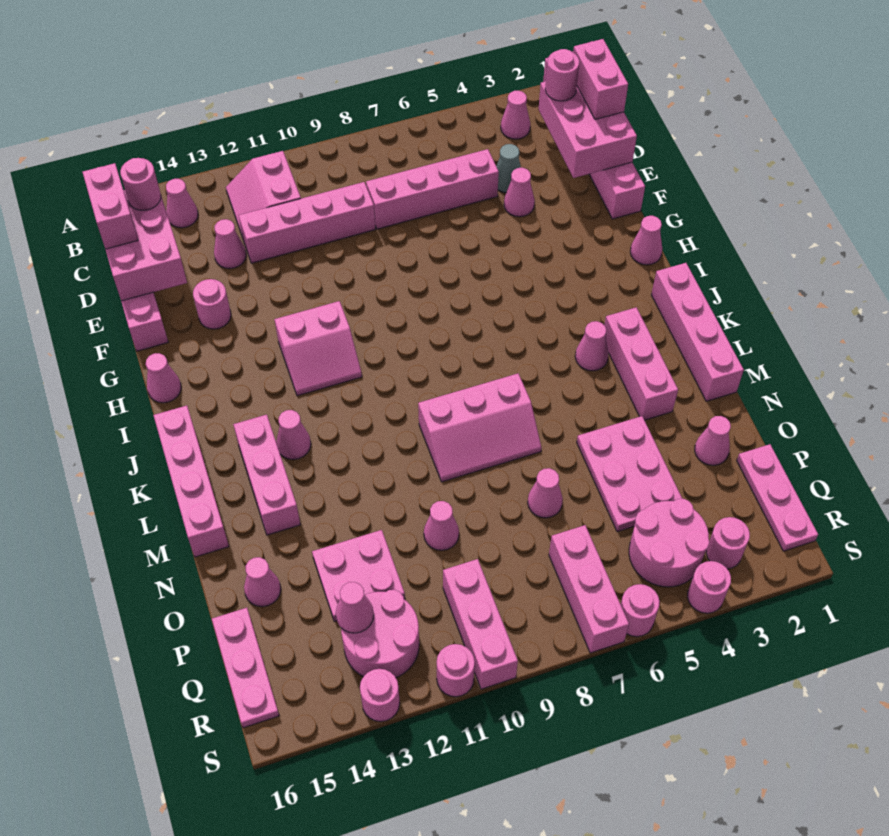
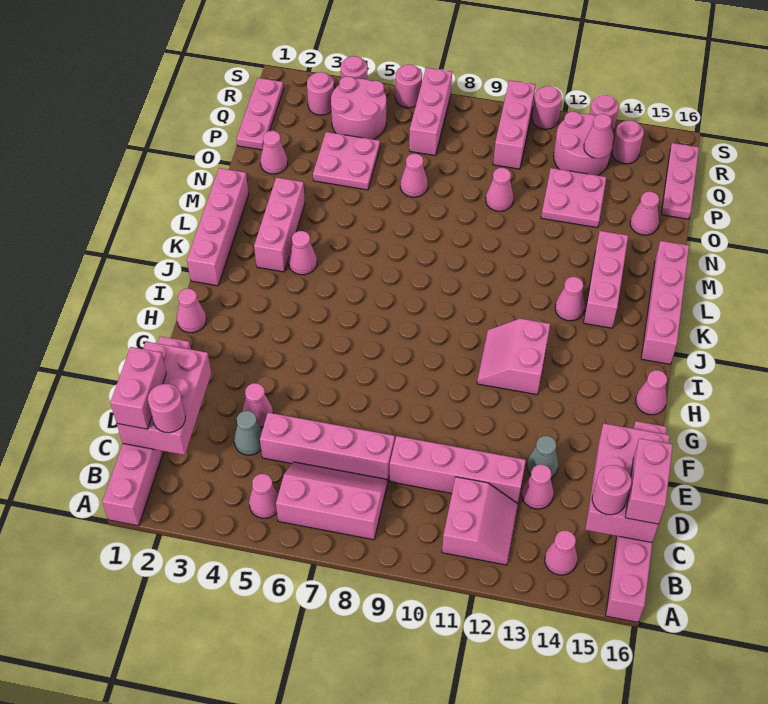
pink cone B3 level 1 -> pink cone B5 level 1
none -> grey cone E13 level 1
pink round brick F14 level 1 -> pink round brick R14 level 1
pink slope H11:I12 level 1 top H -> pink slope H11:I12 level 1 top 12
pink slope L7:M9 level 1 top L -> pink slope B6:C8 level 1 top B
pink plate N4:P5 level 1 -> pink plate O4:P5 level 1

